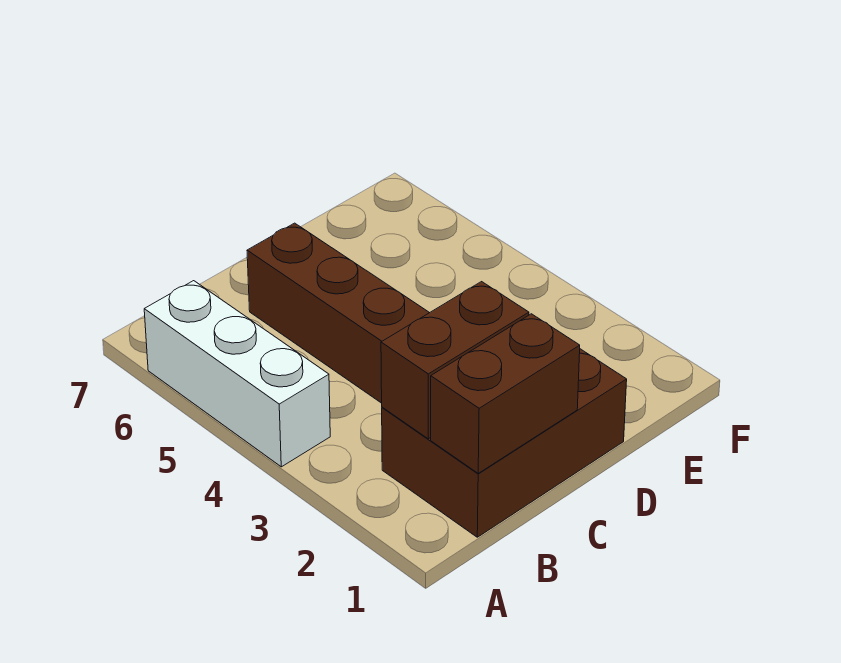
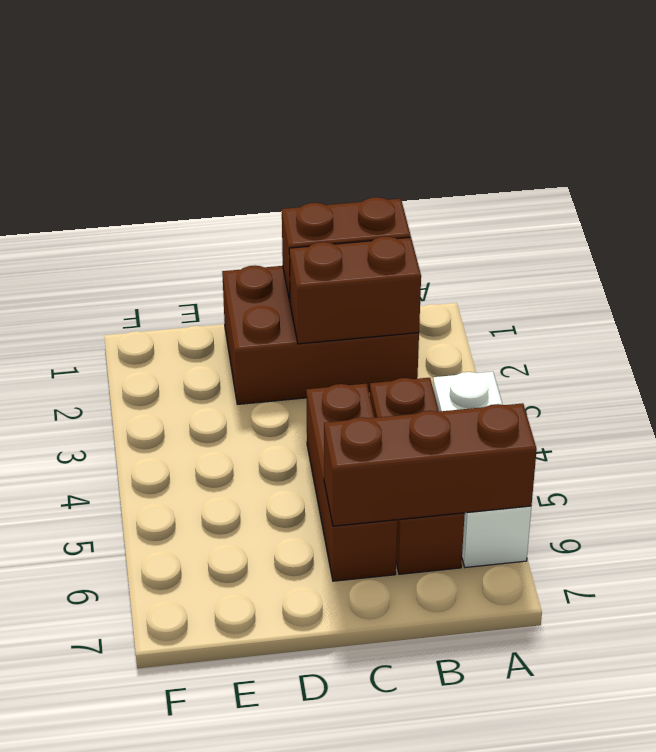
none -> brown brick A6:C6 level 2
none -> brown brick B4:B6 level 1

